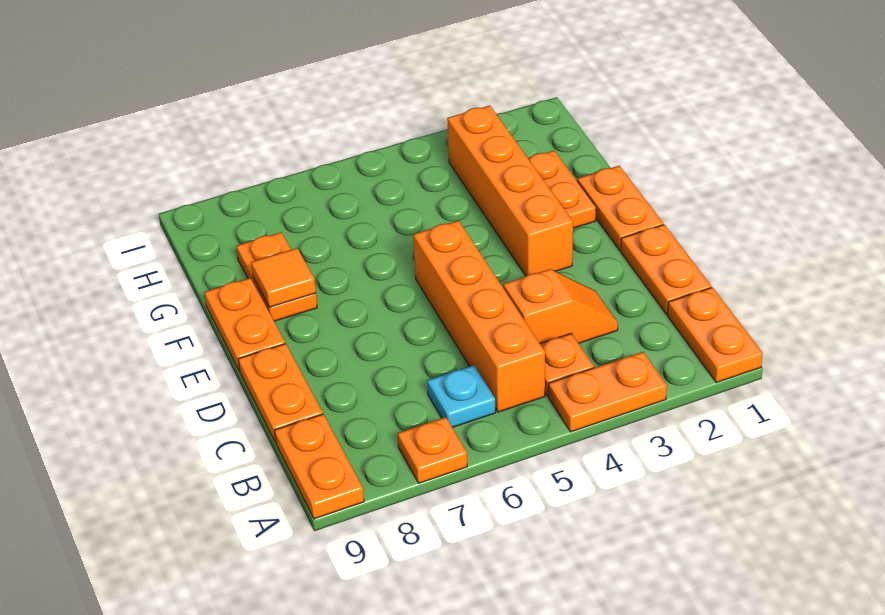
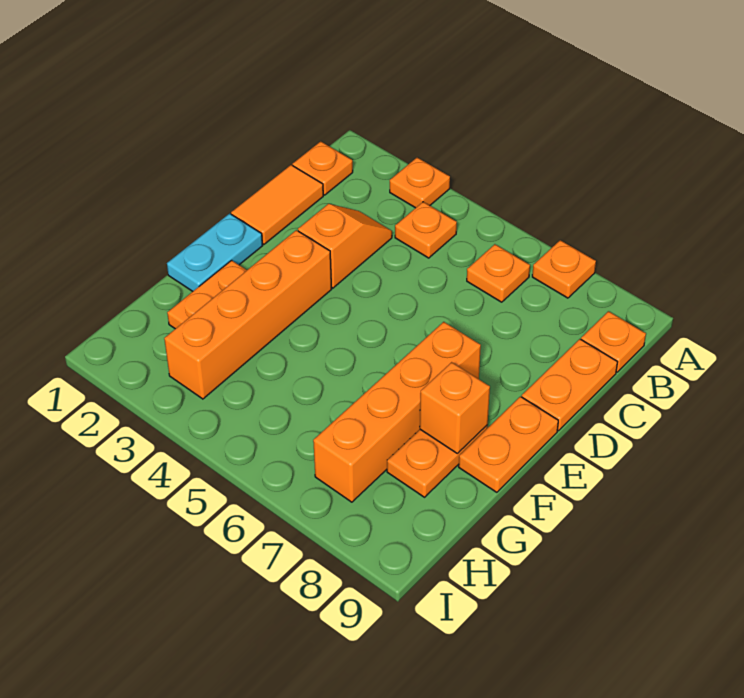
orange plate A1:B1 level 1 -> orange plate B1 level 1
orange plate A3:A4 level 1 -> orange plate A3 level 1
orange plate A9:B9 level 1 -> orange plate B9 level 1
orange brick B5:E5 level 1 -> orange brick E7:H7 level 1
cyan plate B6 level 1 -> orange plate B6 level 1
orange plate C1:D1 level 1 -> orange tile C1:D1 level 1
orange slope C3:C4 level 1 top 4 -> orange slope C3:D3 level 1 top D
orange plate E1:F1 level 1 -> cyan plate E1:F1 level 1
orange tile F8 level 2 -> orange brick F8 level 2

